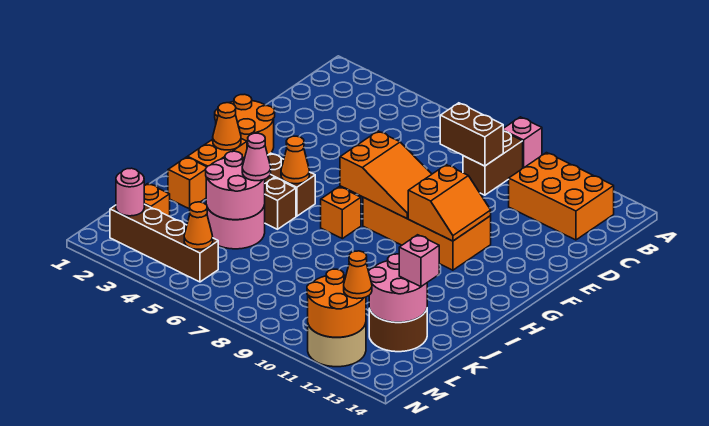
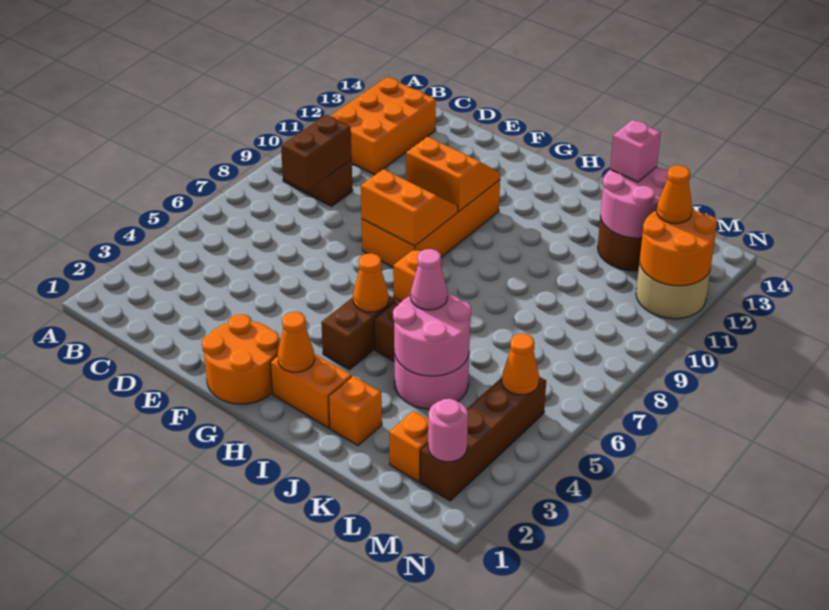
pink brick A9 level 1 -> none
orange slope F7:G9 level 2 top 7 -> orange slope F8:G9 level 2 top 8

